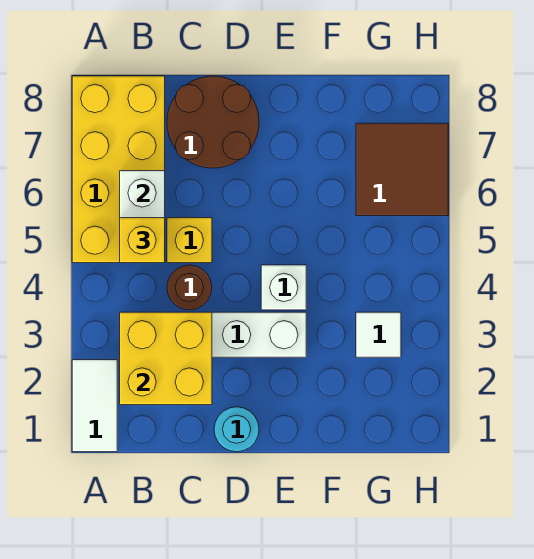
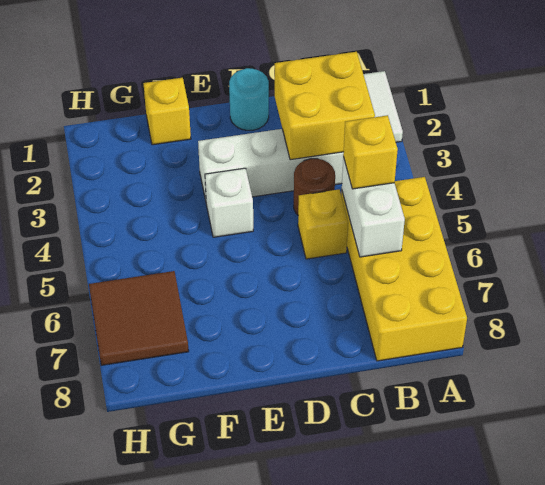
brown round brick C7:D8 level 1 -> none
none -> yellow brick F1 level 1
white tile G3 level 1 -> none

